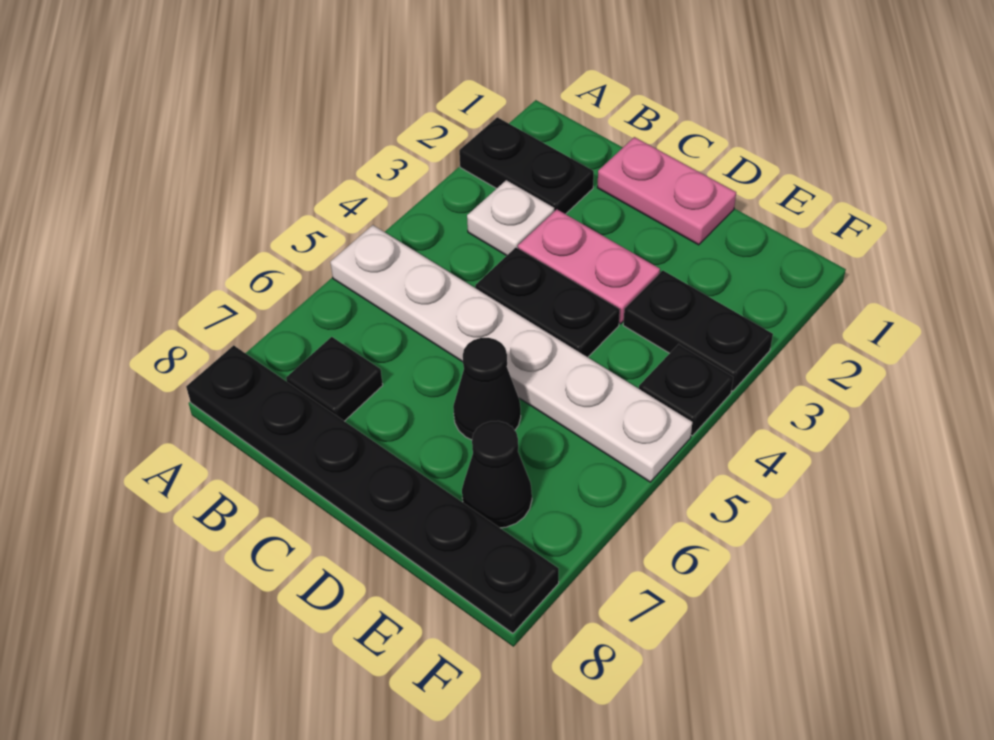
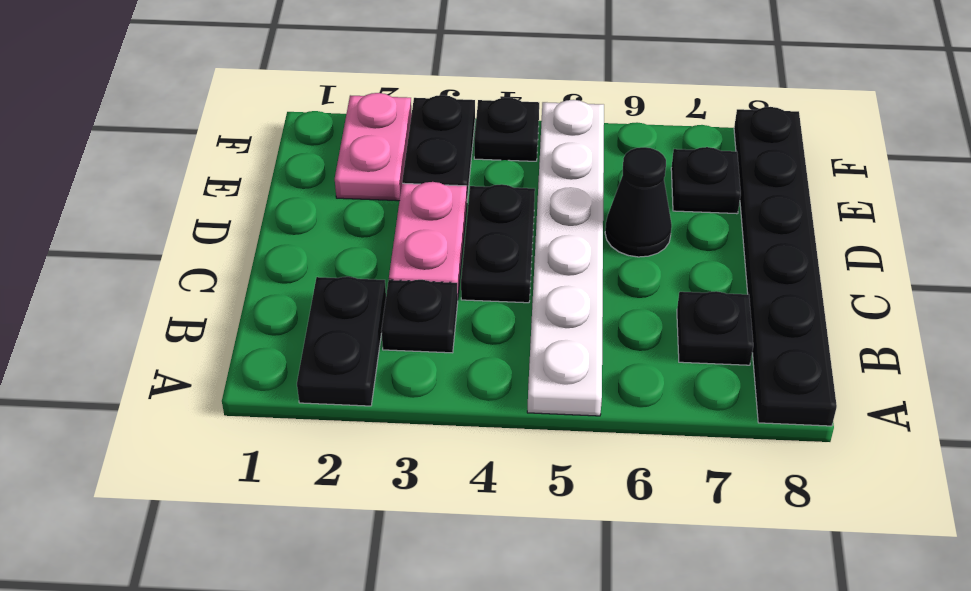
white plate B3 level 1 -> black plate B3 level 1
pink plate C1:D1 level 1 -> pink plate E2:F2 level 1
black cone E7 level 1 -> black plate E7 level 1

